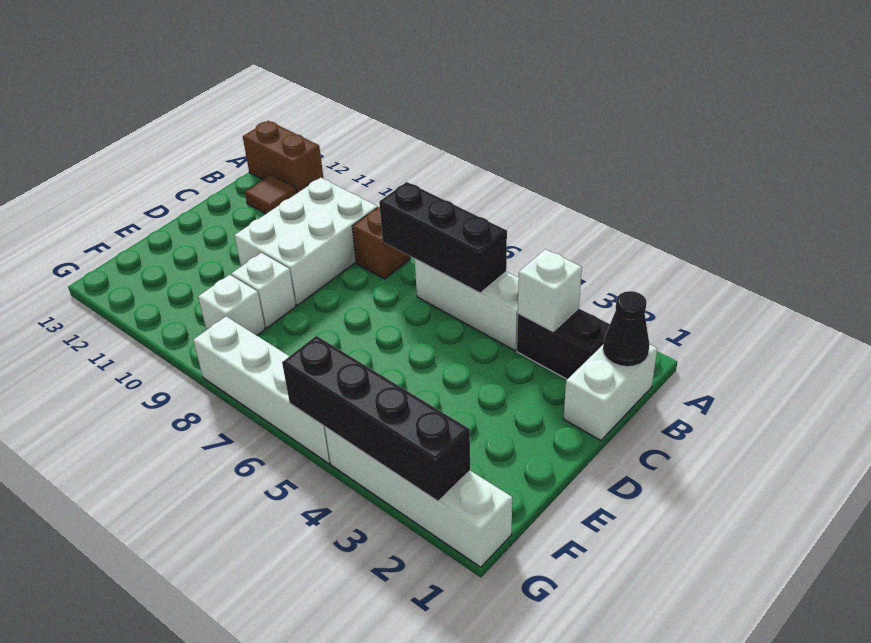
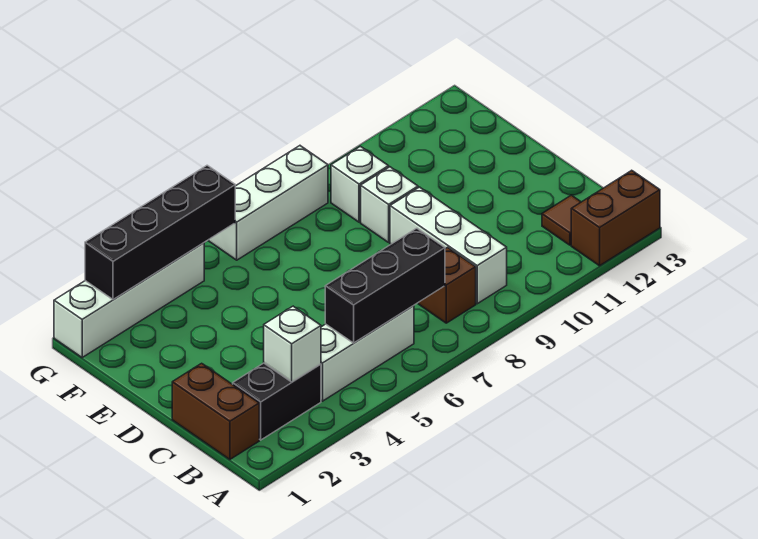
white brick B1:C1 level 1 -> brown brick B1:C1 level 1
black cone B1 level 2 -> none
white brick B9:D10 level 1 -> white brick B9:D9 level 1
white brick G5:G8 level 1 -> white brick G6:G8 level 1

